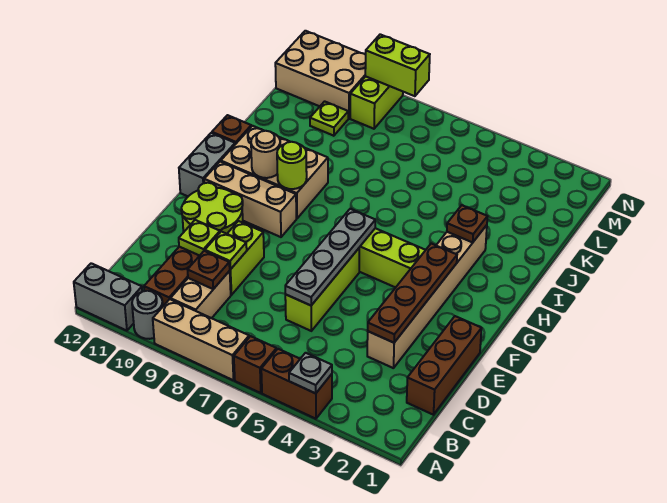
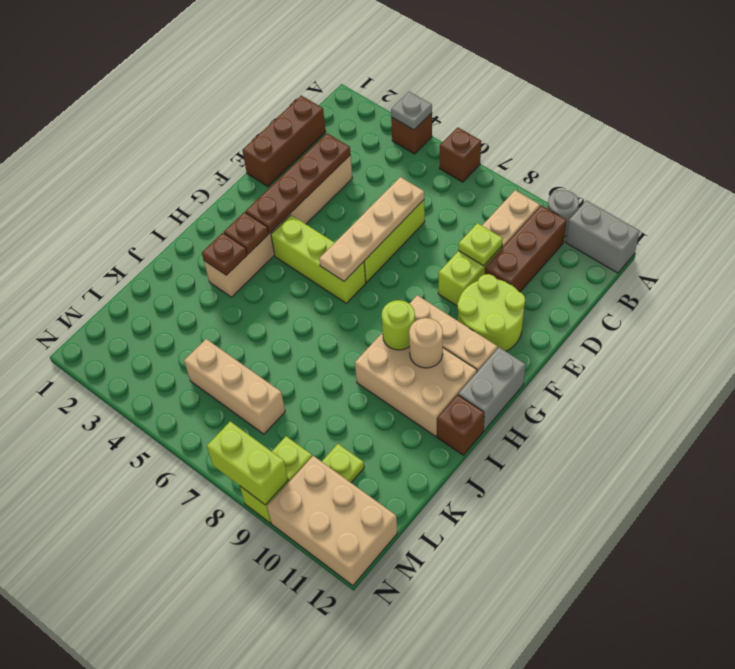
brown brick A4:A5 level 1 -> brown brick A4 level 1
tan brick A7:A9 level 1 -> tan brick L5:L7 level 1
brown plate C9 level 2 -> brown plate H3 level 2
grey plate D6:G6 level 2 -> tan plate D6:G6 level 2
lime plate D10 level 2 -> none

